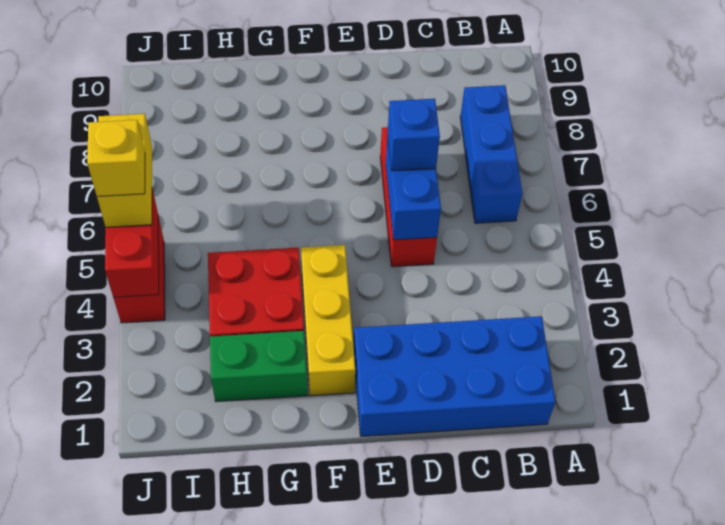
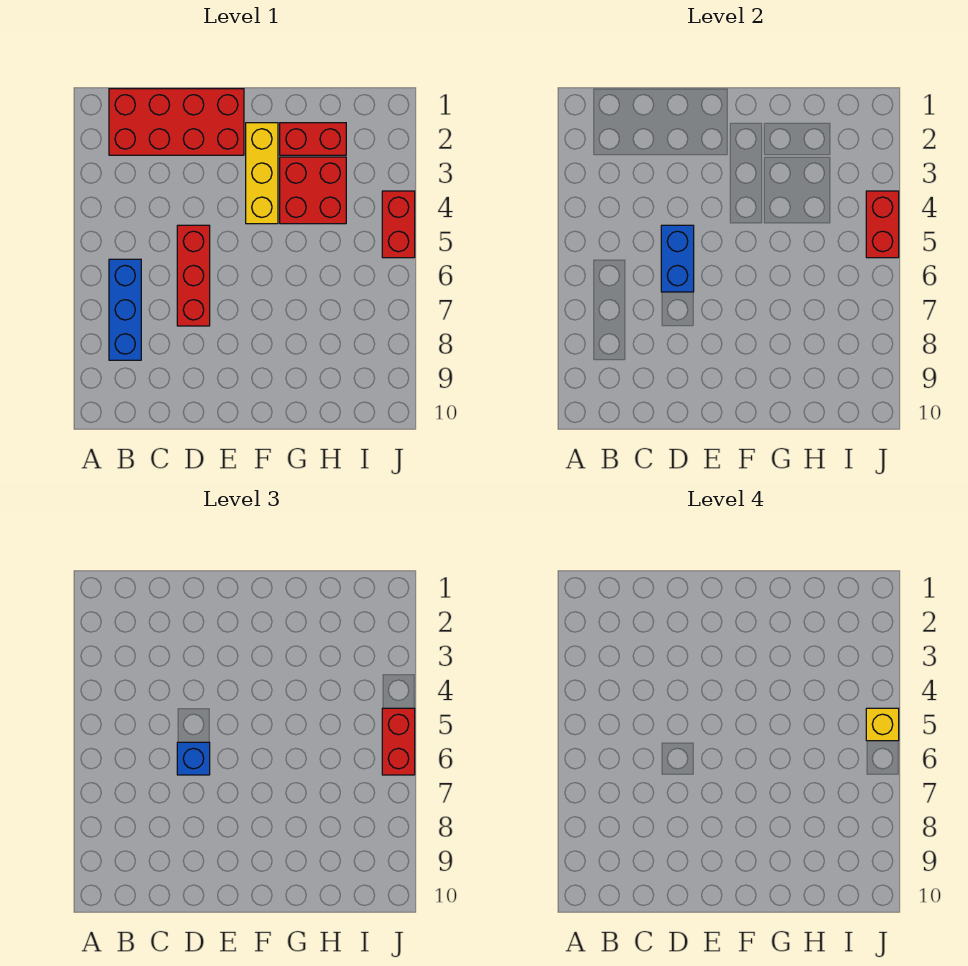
blue brick B1:E2 level 1 -> red brick B1:E2 level 1
green brick G2:H2 level 1 -> red brick G2:H2 level 1
yellow brick J5:J6 level 3 -> red brick J5:J6 level 3

